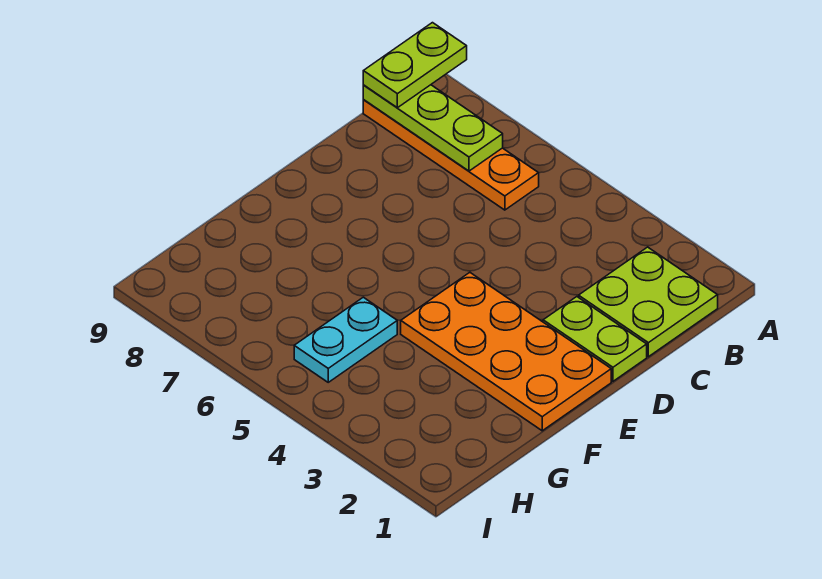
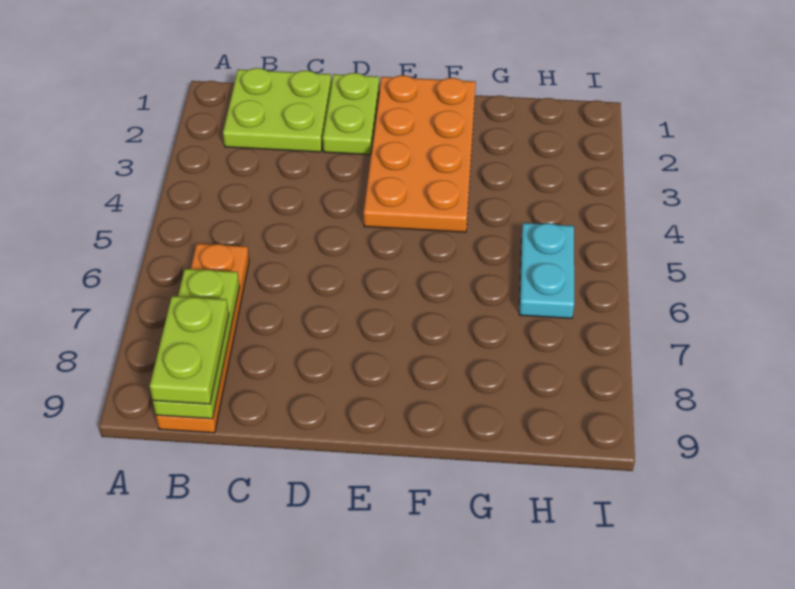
lime plate A9:B9 level 3 -> lime plate B8:B9 level 3
cyan plate G5:H5 level 1 -> cyan plate H5:H6 level 1

